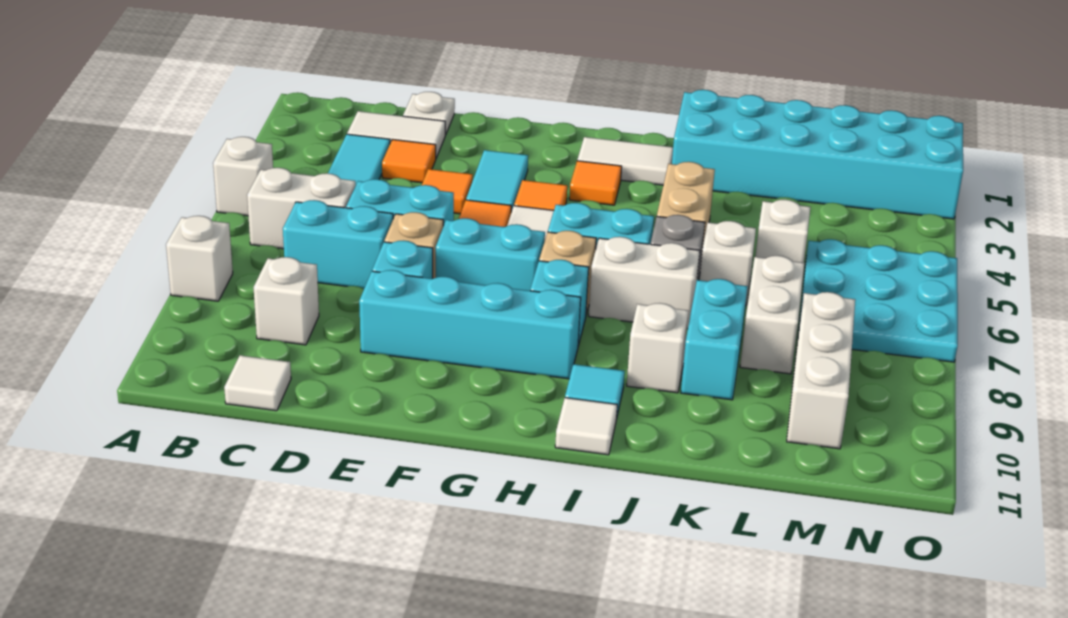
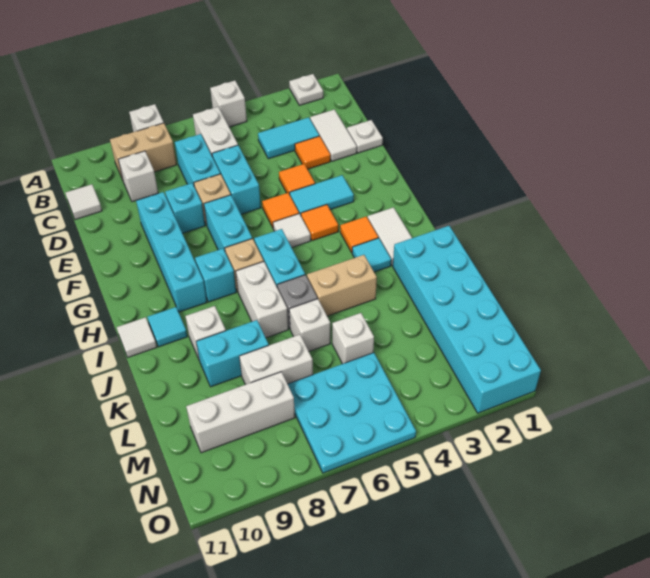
none -> white plate A2 level 1
none -> tan brick B8:B9 level 1
none -> cyan tile I3 level 1

